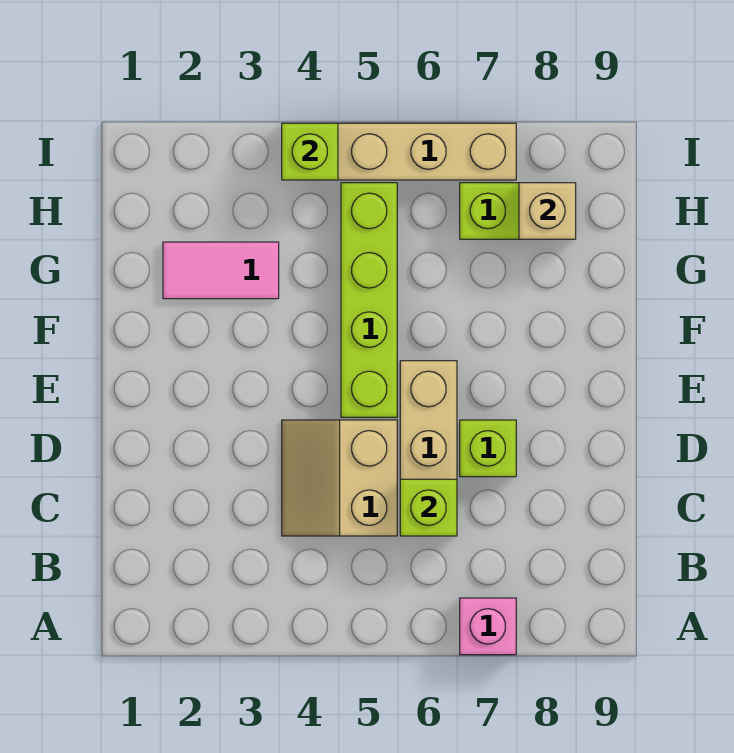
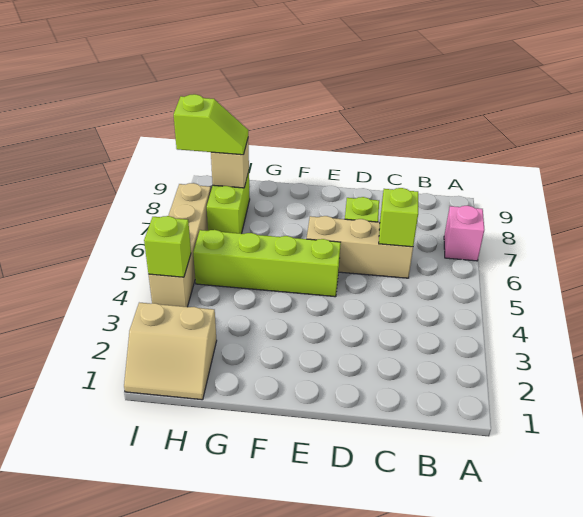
tan slope C4:D5 level 1 top 5 -> tan slope H1:I2 level 1 top 2
pink tile G2:G3 level 1 -> none
none -> lime slope H8:I8 level 3 top I

